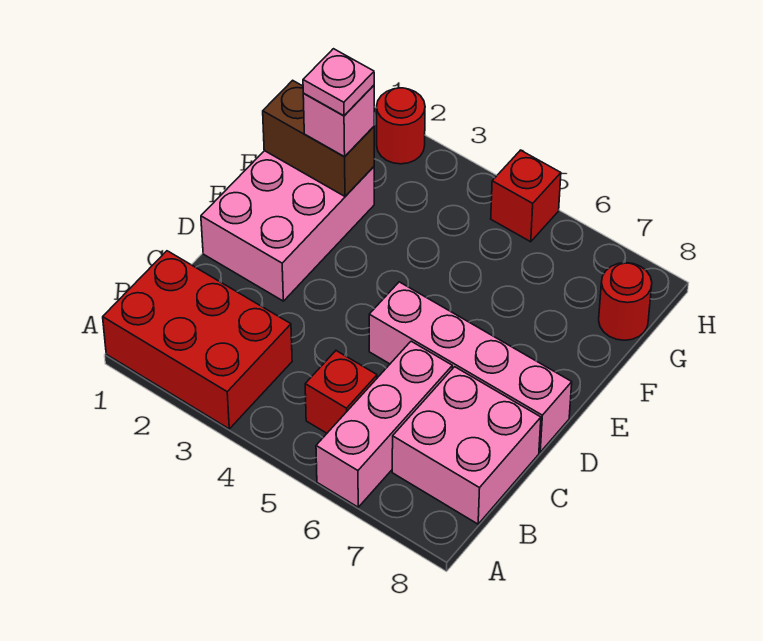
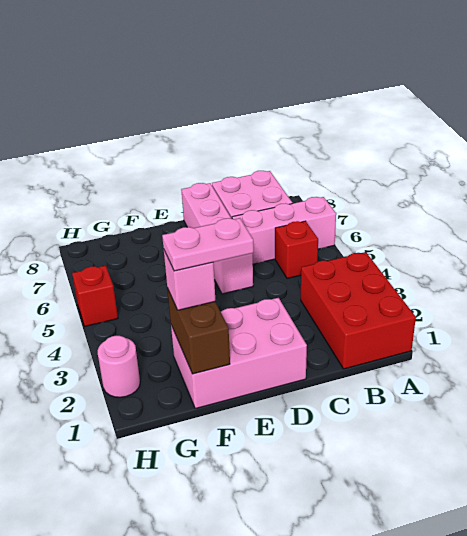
pink plate F2 level 4 -> pink plate E2:F2 level 4
red round brick G8 level 1 -> none
red round brick H2 level 1 -> pink round brick H2 level 1

